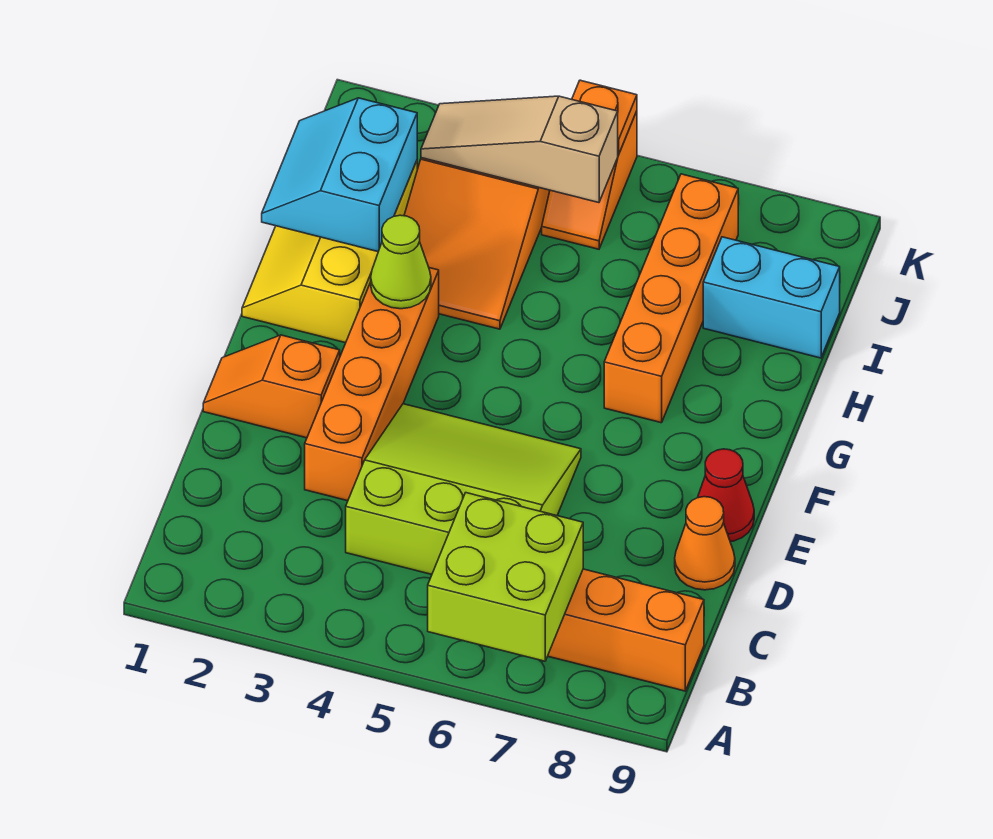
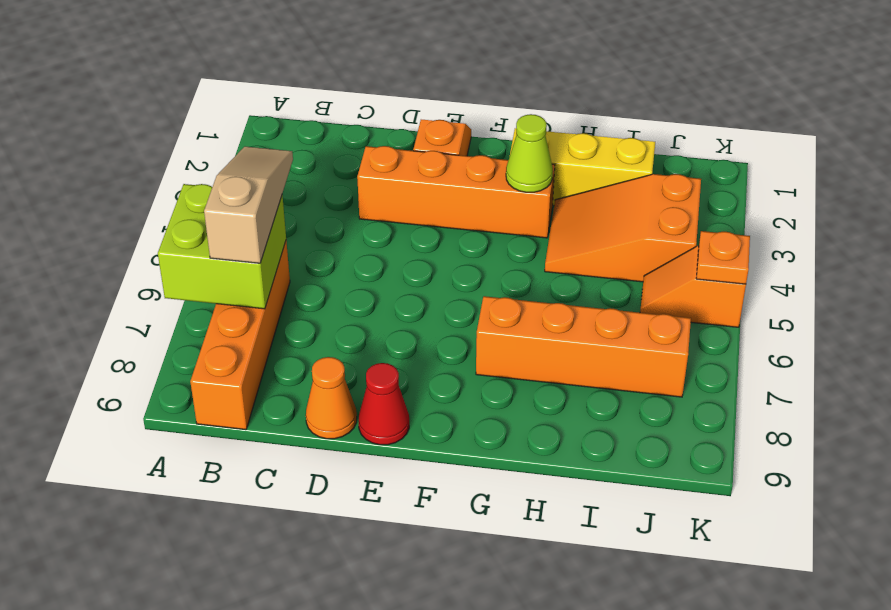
lime slope C4:E6 level 1 top C -> none
cyan slope H1:I2 level 2 top 2 -> none
cyan brick I8:I9 level 1 -> none
tan slope J3:J5 level 2 top 5 -> tan slope B5:B7 level 3 top 7

